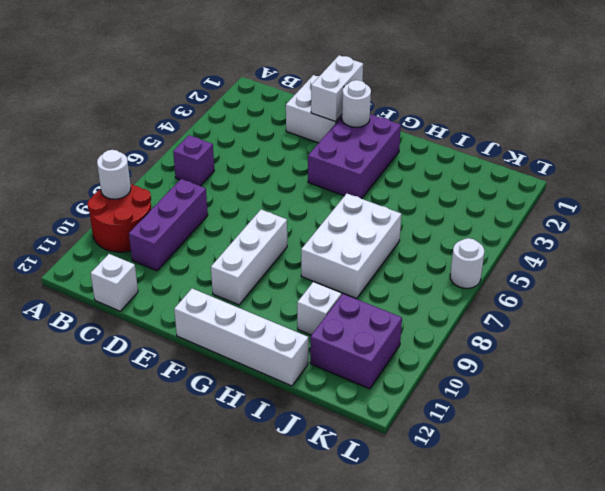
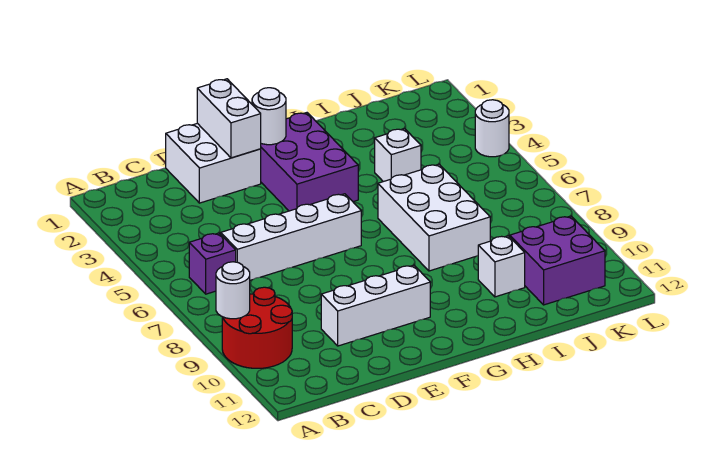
purple brick C8:C10 level 1 -> none
white brick C12 level 1 -> white brick I4 level 1
white brick F8:F10 level 1 -> white brick D10:F10 level 1
white brick F12:I12 level 1 -> white brick C6:F6 level 1
white round brick L6 level 1 -> white round brick L4 level 1

